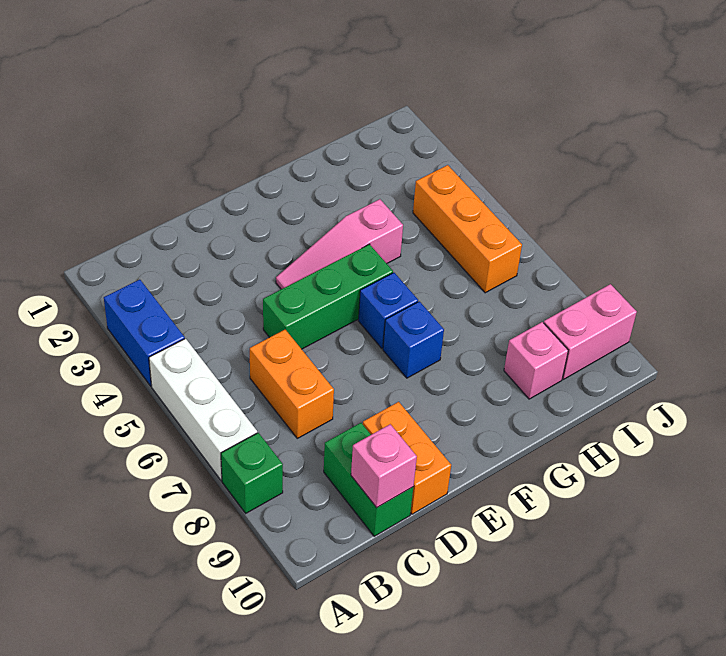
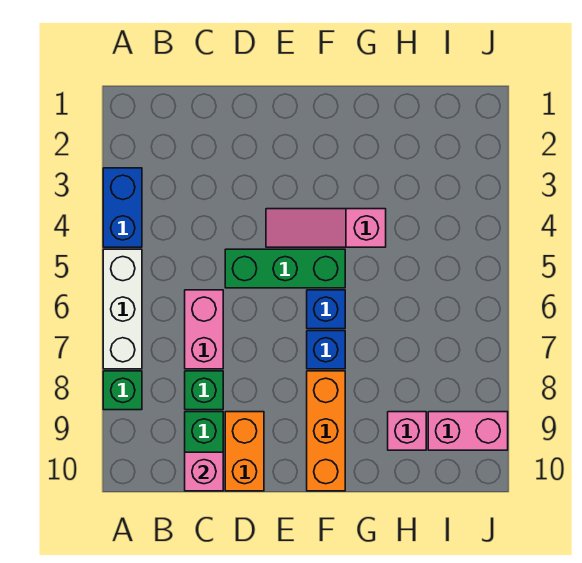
orange brick C6:C7 level 1 -> pink brick C6:C7 level 1
none -> green brick C8 level 1
orange brick I4:I6 level 1 -> orange brick F8:F10 level 1

